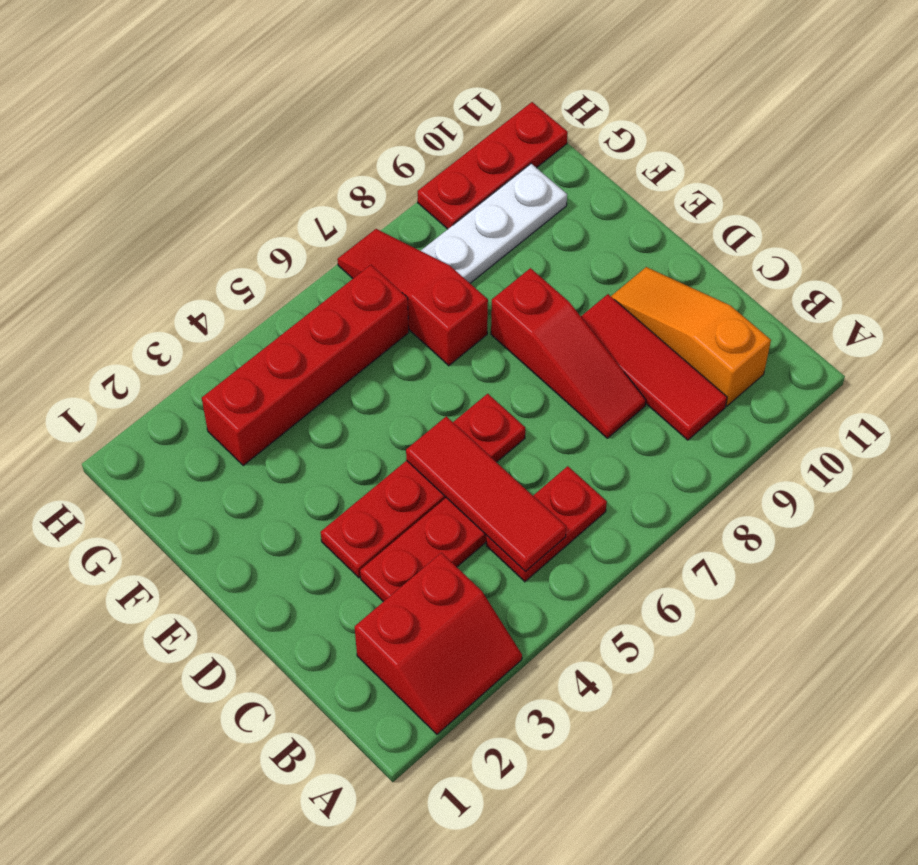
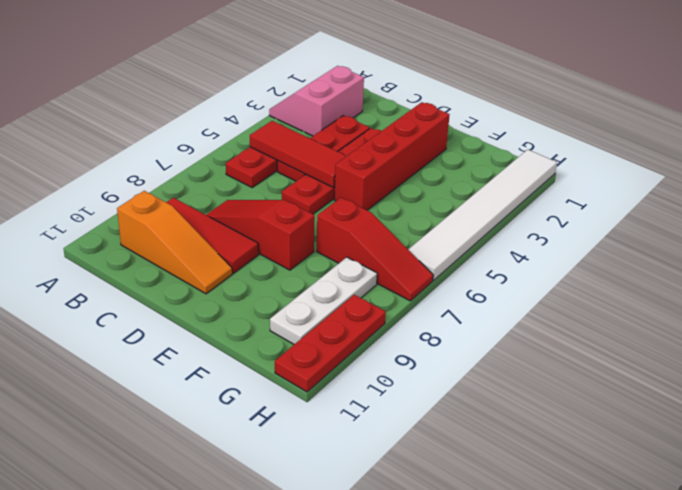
red slope A2:B3 level 1 top B -> pink slope A2:B3 level 1 top B
red brick G3:G6 level 1 -> red brick E2:E5 level 1
none -> white tile H1:H6 level 1

